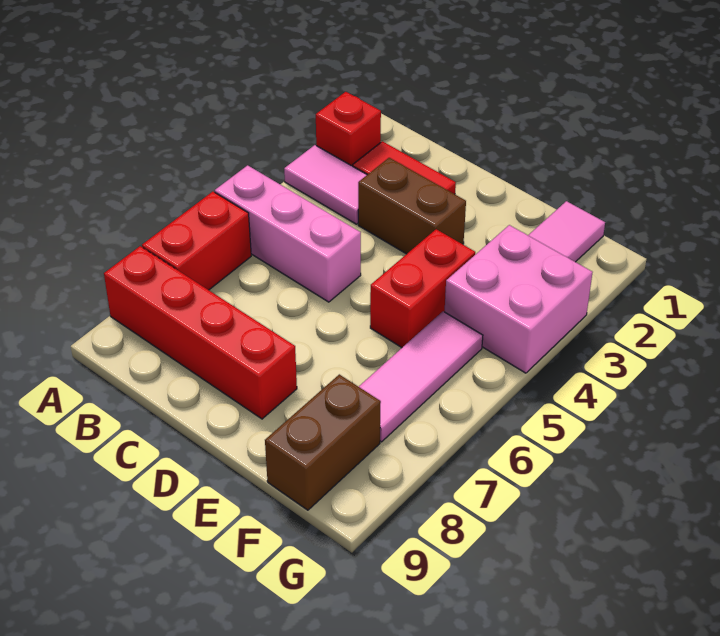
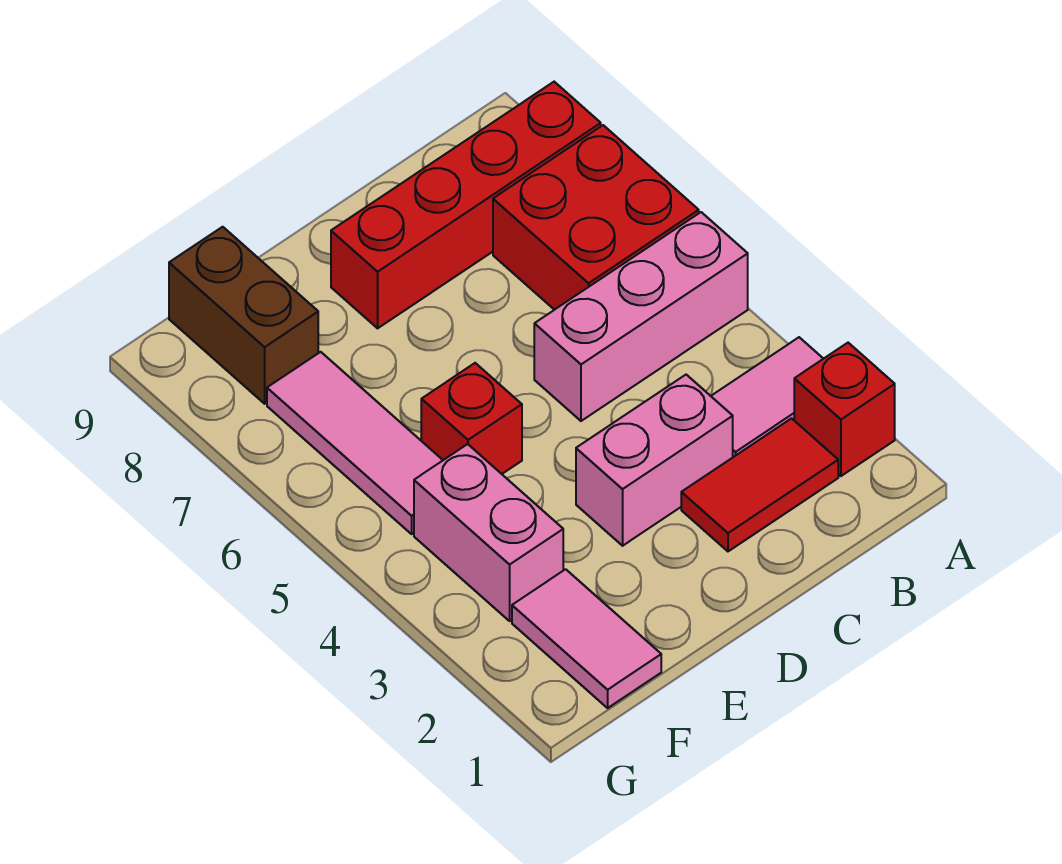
red brick A6:A7 level 1 -> red brick A6:B7 level 1
brown brick C3:D3 level 1 -> pink brick C3:D3 level 1
red brick E4:E5 level 1 -> red brick E5 level 1
pink brick F3:G4 level 1 -> pink brick F3:F4 level 1

